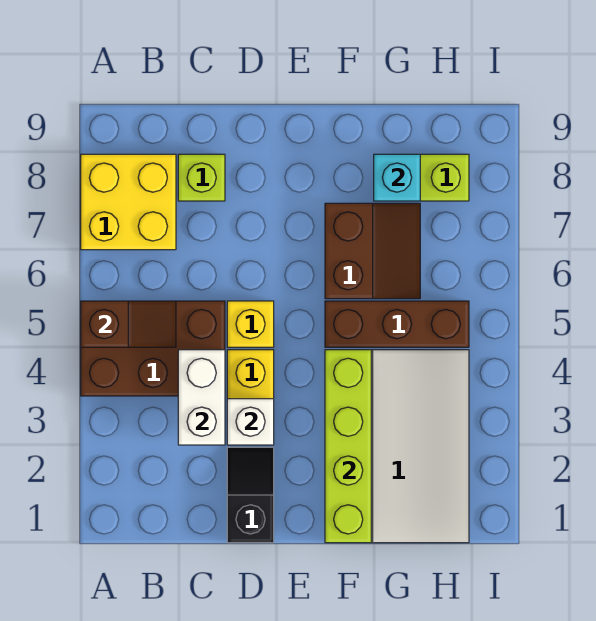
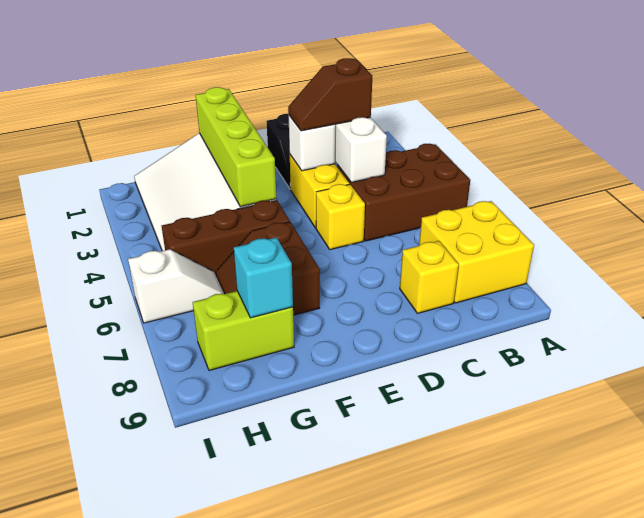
brown slope A5:B5 level 2 top A -> brown slope C3:D3 level 3 top C
lime brick C8 level 1 -> yellow brick C8 level 1
none -> white slope H6:I6 level 1 top I

